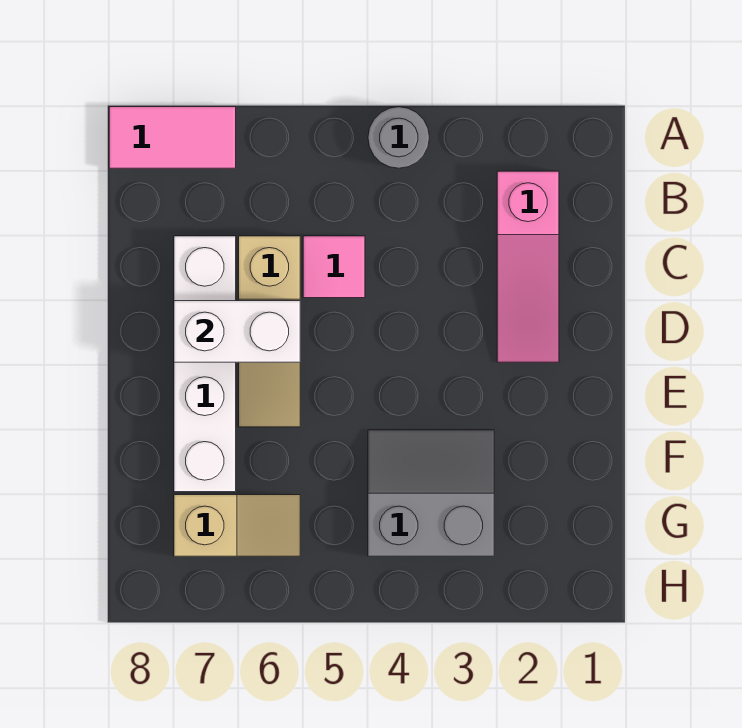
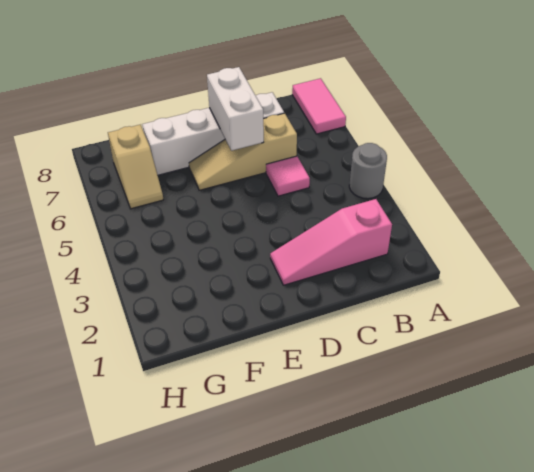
grey slope F3:G4 level 1 top G -> none

